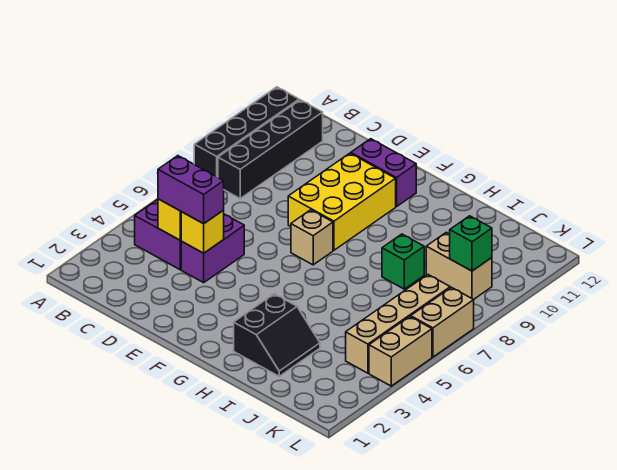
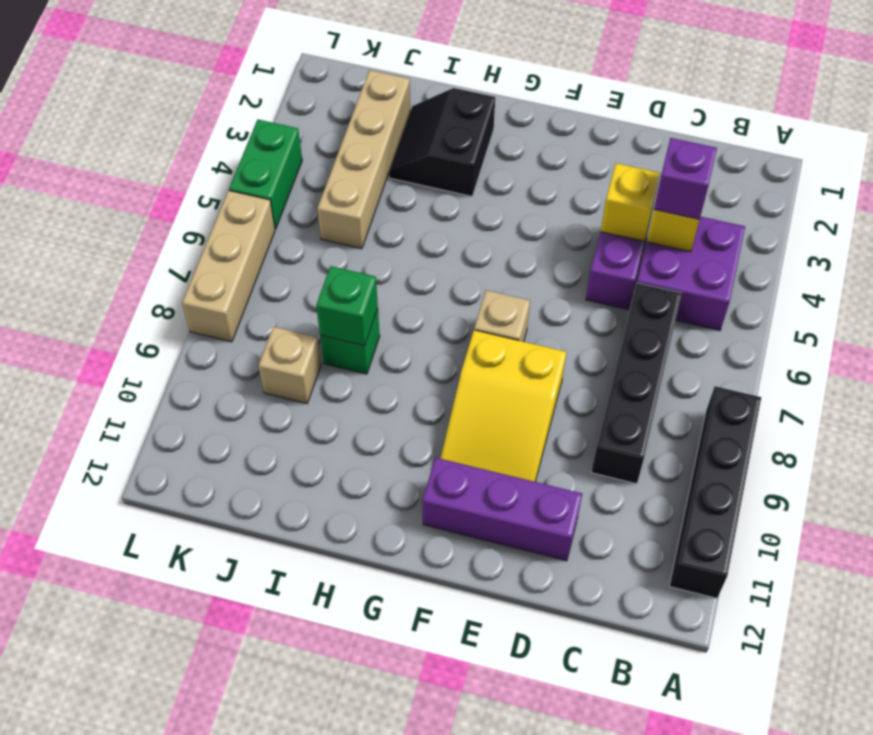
black brick B8:B11 level 1 -> black brick C6:C9 level 1
purple brick C4:D4 level 3 -> purple brick C4 level 3
yellow brick E8:F10 level 1 -> yellow slope E8:F10 level 1 top 8
purple brick E11:F11 level 1 -> purple brick D11:F11 level 1
tan brick J9:K9 level 1 -> tan brick J9 level 1
tan brick K4:K7 level 1 -> tan brick J2:J5 level 1
green brick K9 level 2 -> green brick I8 level 2
tan brick L4:L5 level 1 -> green brick L4:L5 level 1
tan brick L6:L7 level 1 -> tan brick L6:L8 level 1

